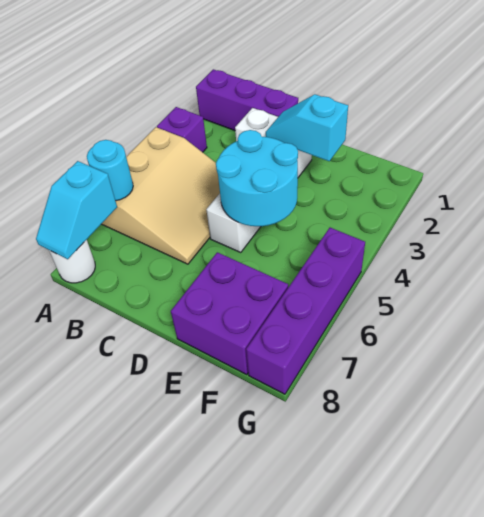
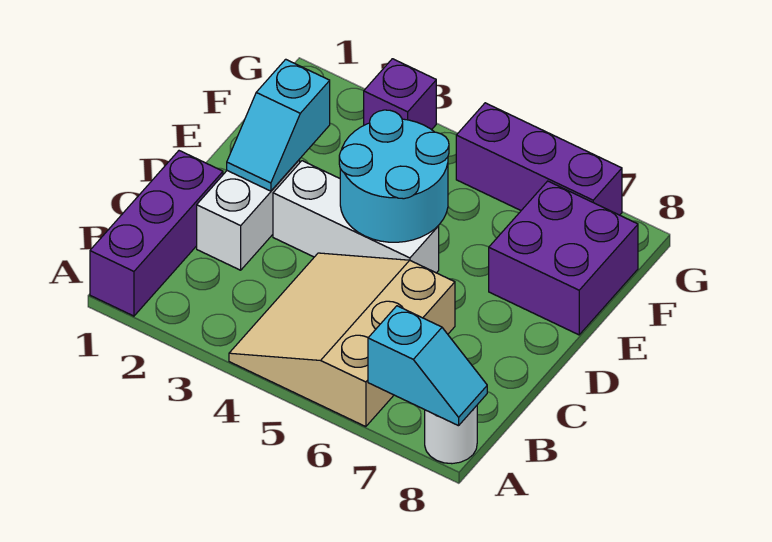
purple brick A3 level 1 -> purple brick G3 level 1
tan slope A4:C6 level 1 top A -> tan slope A4:C6 level 1 top 6
cyan round brick A6 level 2 -> none
purple brick G5:G8 level 1 -> purple brick G5:G7 level 1

